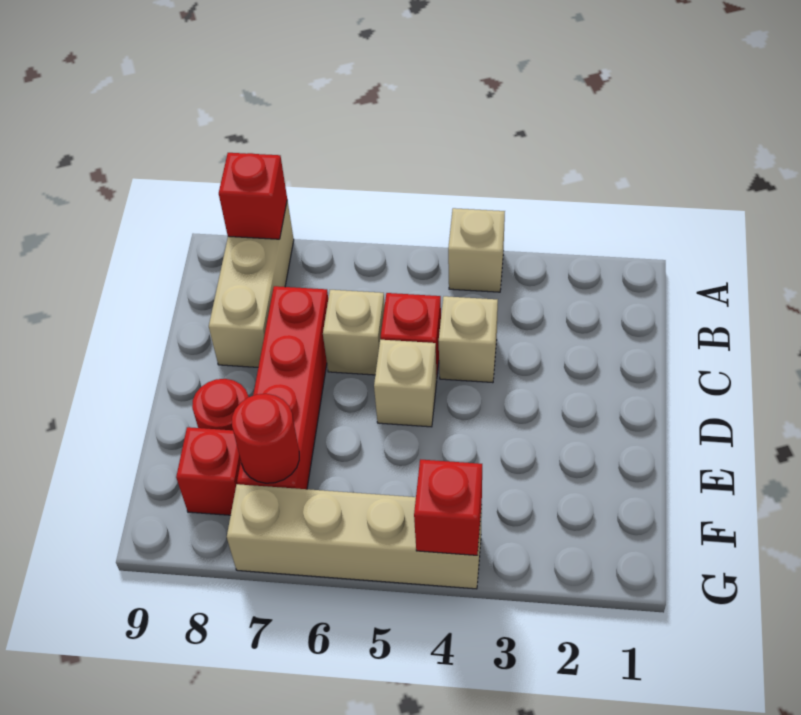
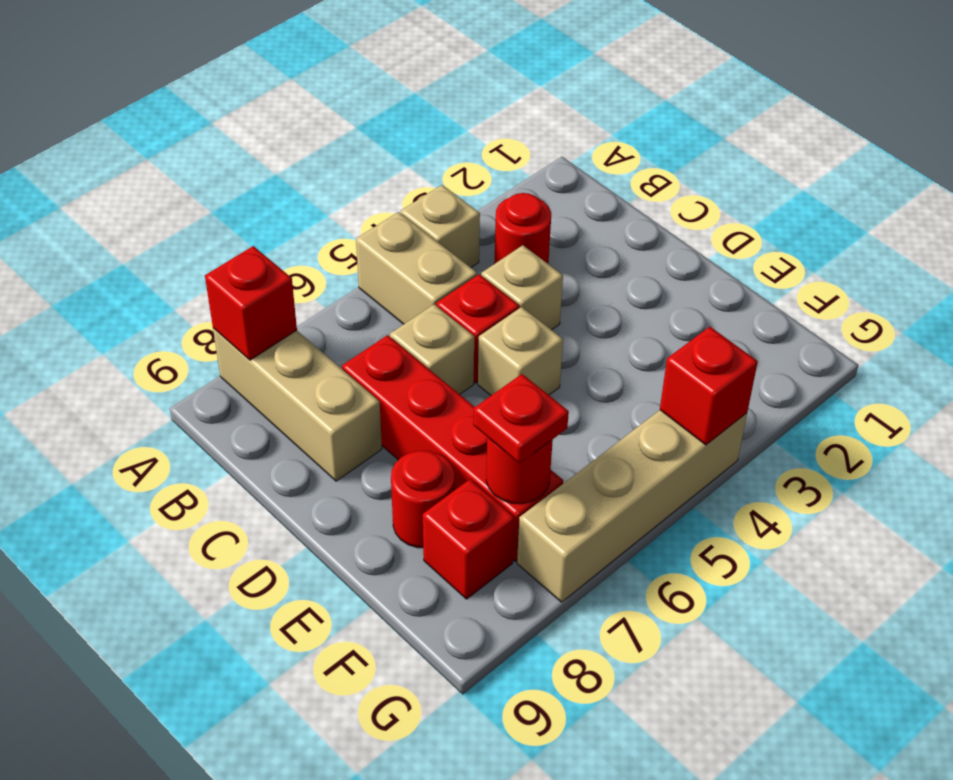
none -> tan brick A5:B5 level 1
none -> red round brick B3 level 1
none -> red plate F7 level 3

